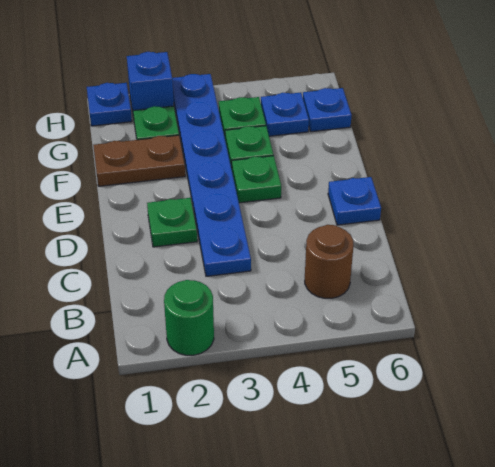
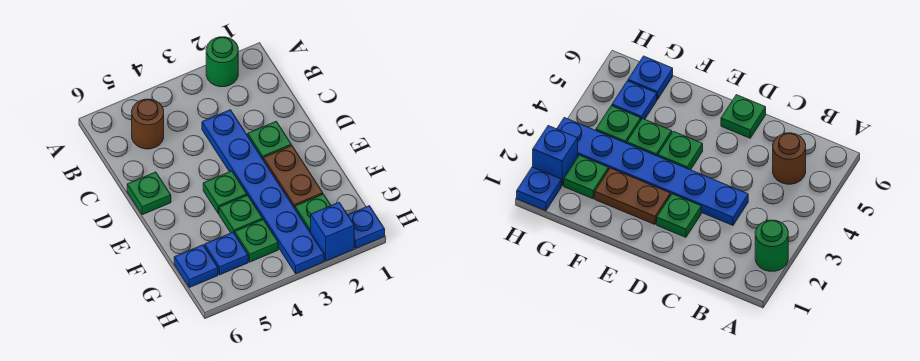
blue plate D6 level 1 -> green plate D6 level 1
brown plate F1:F2 level 1 -> brown plate E2:F2 level 1

